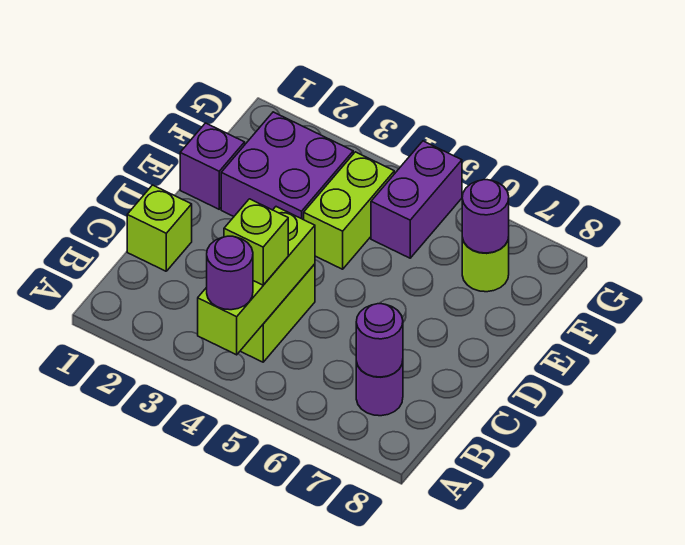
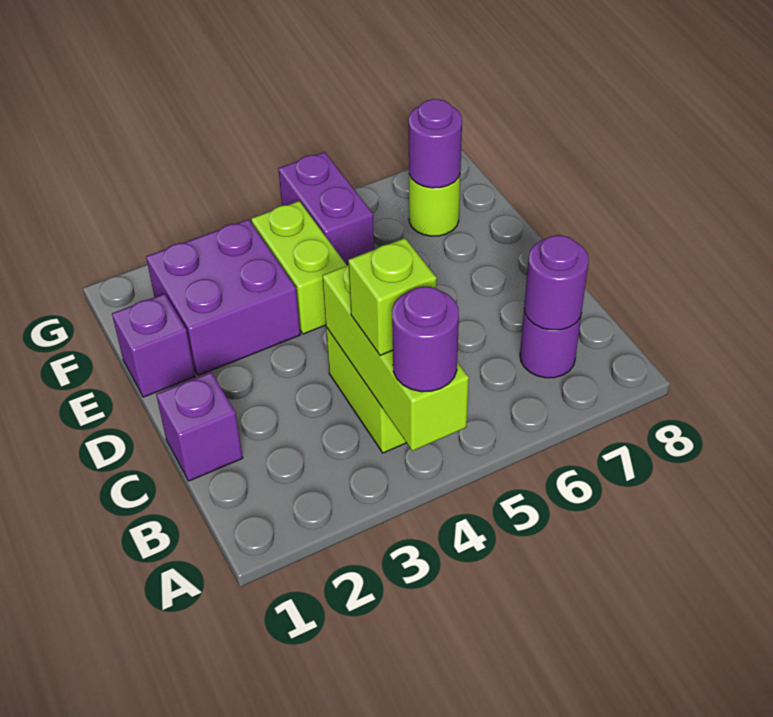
lime brick C1 level 1 -> purple brick C1 level 1

